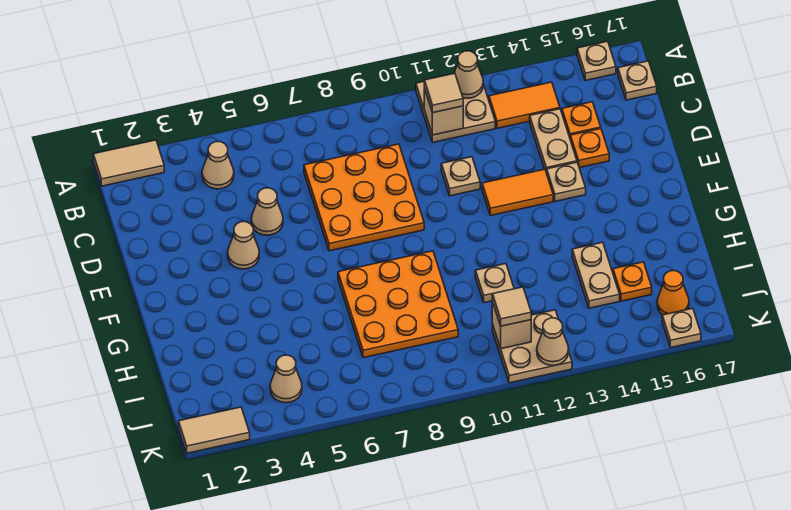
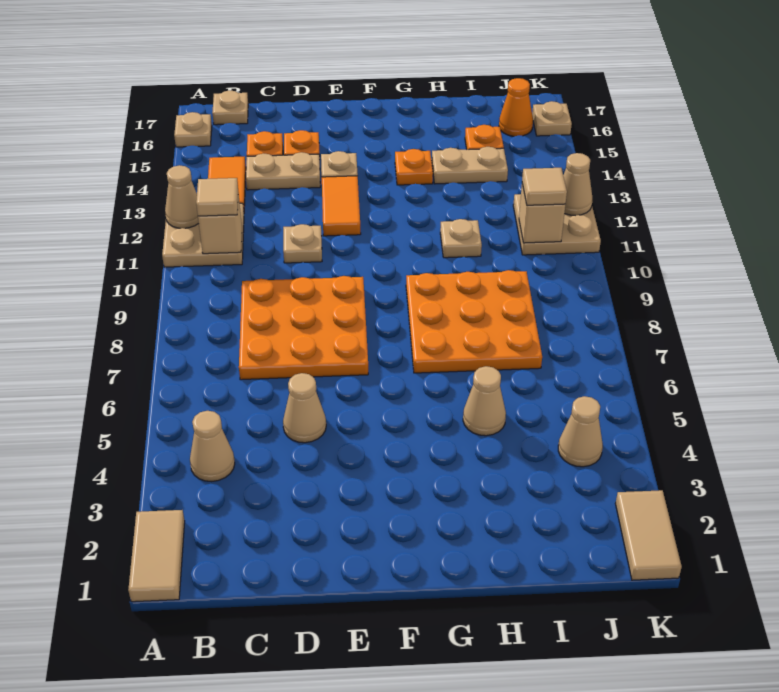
tan cone E4 level 1 -> tan cone H5 level 1
none -> orange plate G14 level 1

